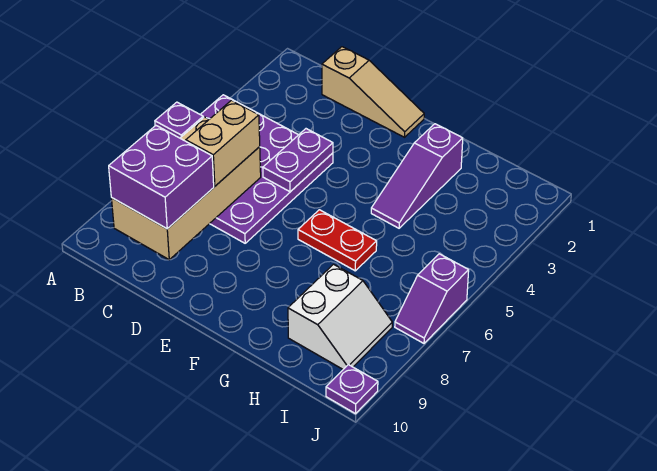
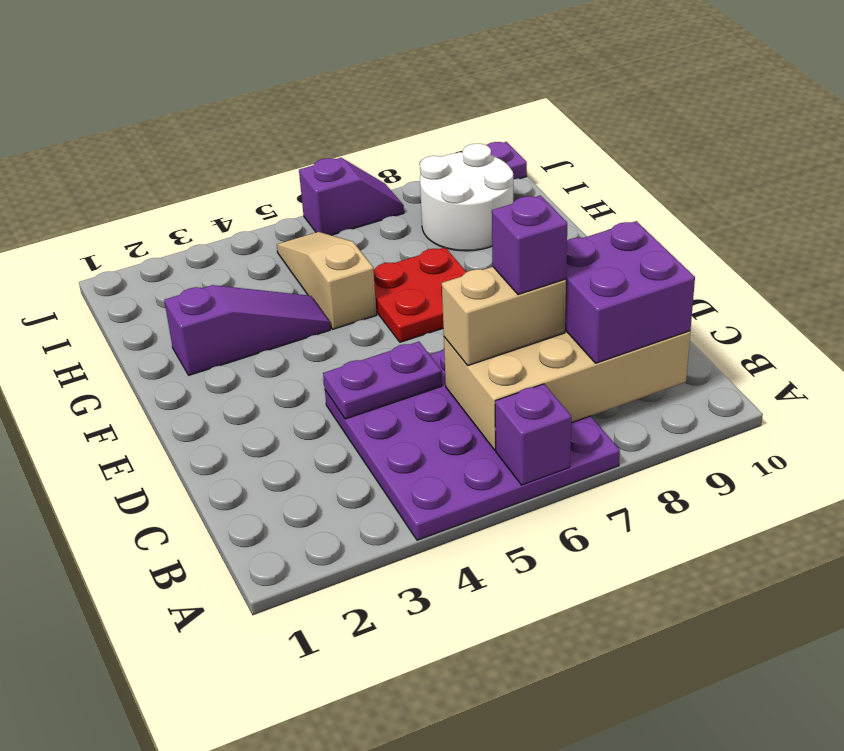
tan slope C1:E1 level 1 top C -> tan slope G5:I5 level 1 top G
none -> purple brick C7 level 4
red plate F6:G6 level 1 -> red plate F6:G7 level 1
white slope H8:I9 level 1 top H -> white round brick H8:I9 level 1

